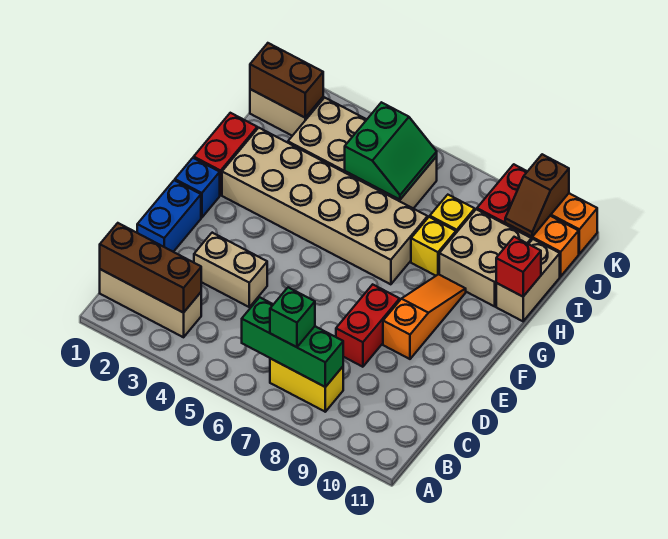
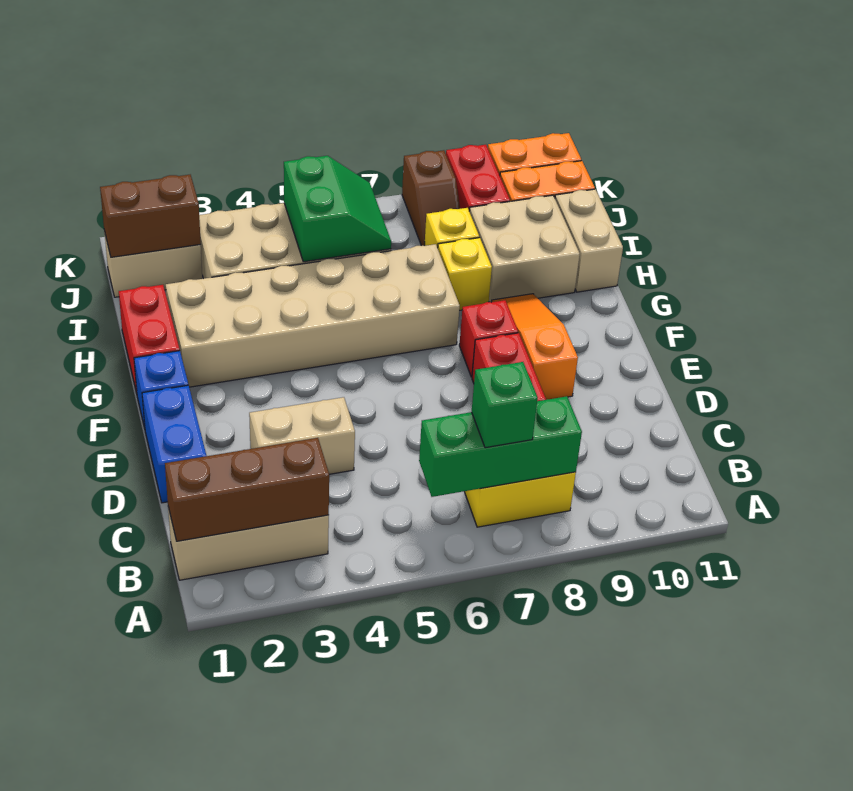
red brick H11 level 2 -> red brick F8 level 1
brown slope J10:K10 level 2 top K -> brown slope J8:K8 level 1 top K

